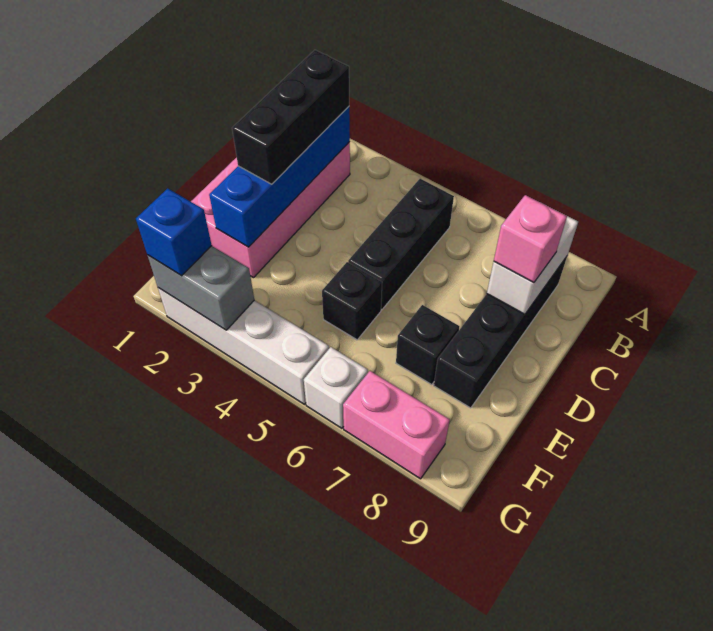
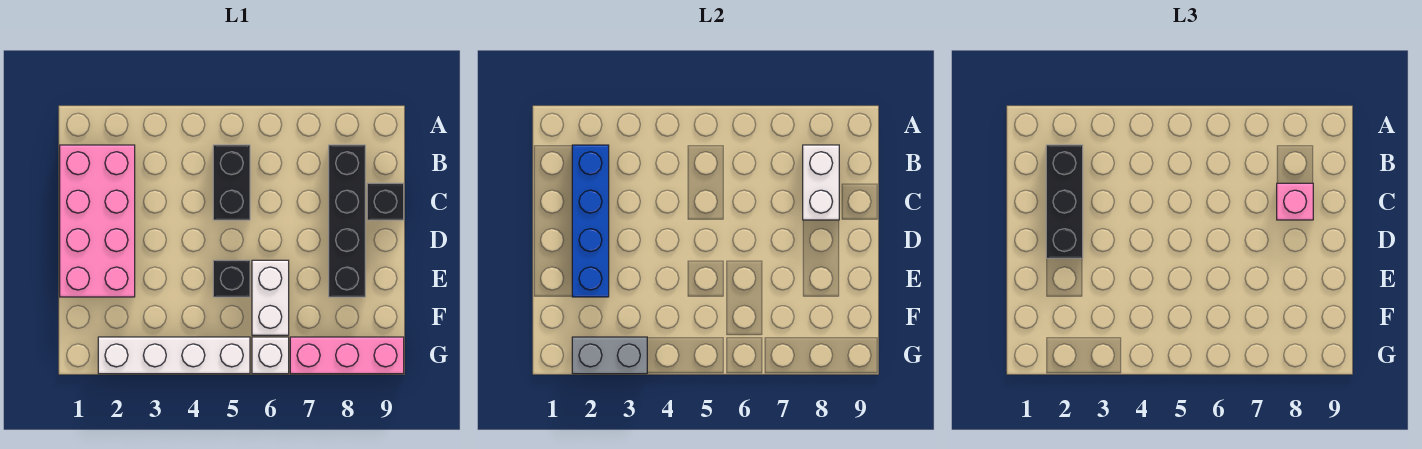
black brick B5:D5 level 1 -> black brick B5:C5 level 1
none -> white brick E6:F6 level 1
black brick E7 level 1 -> black brick C9 level 1
blue brick G2 level 3 -> none
pink brick G7:G8 level 1 -> pink brick G7:G9 level 1

